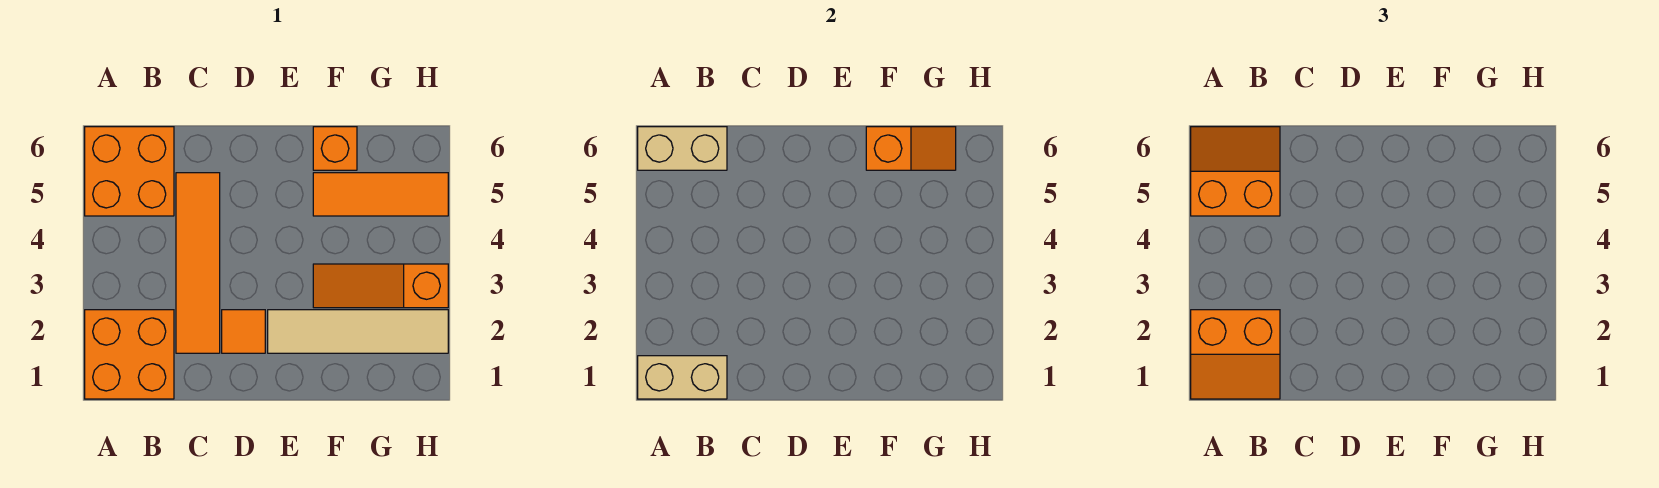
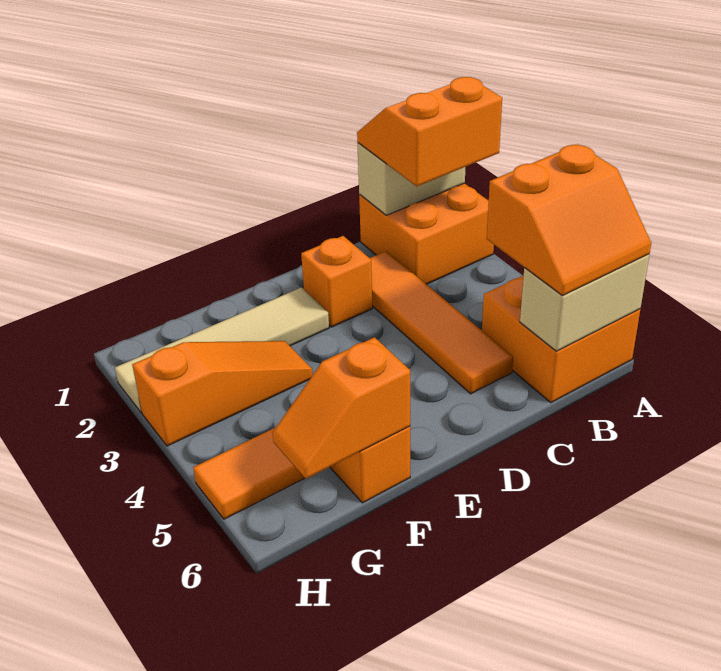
orange tile D2 level 1 -> orange brick D2 level 1

